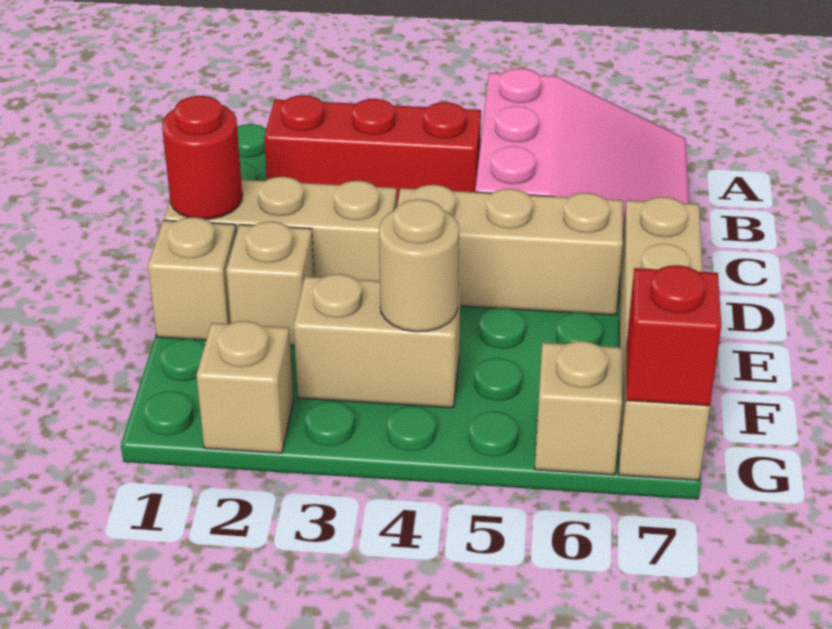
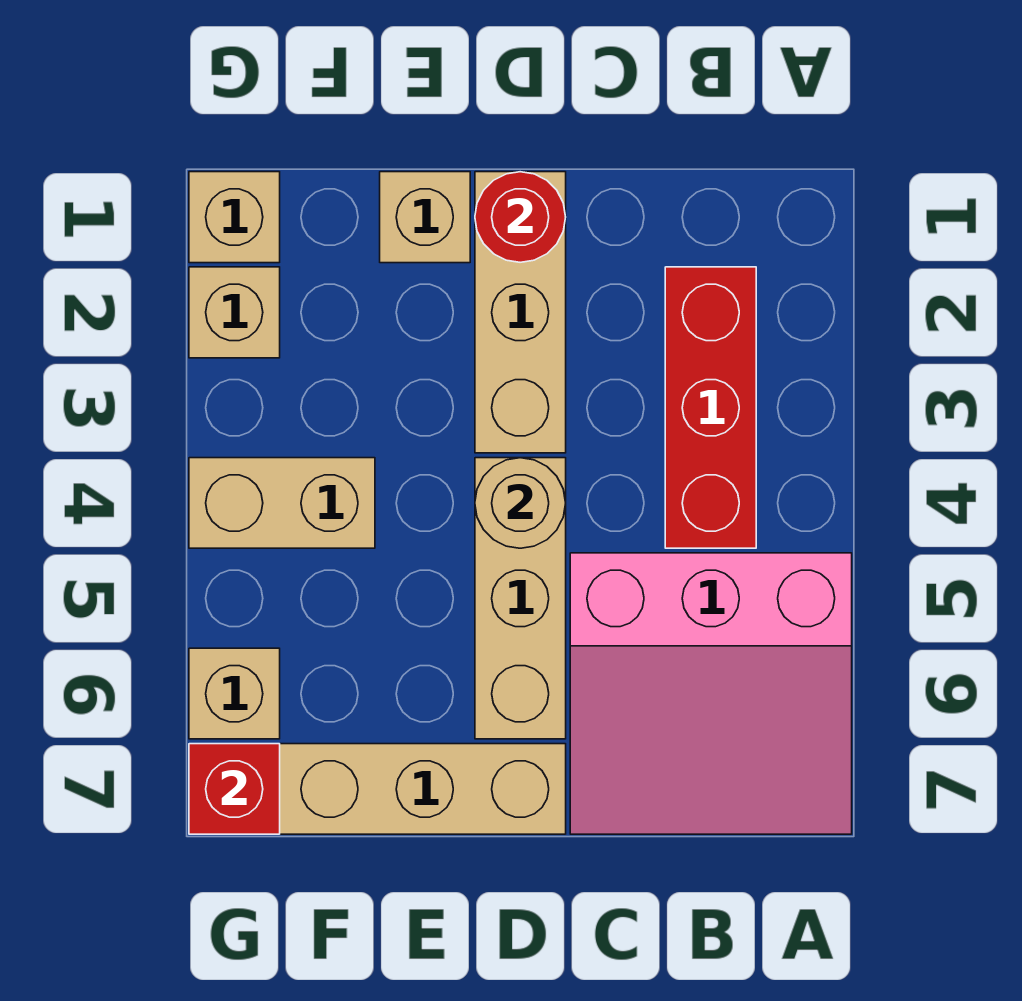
tan brick E2 level 1 -> tan brick G1 level 1
tan brick F3:F4 level 1 -> tan brick F4:G4 level 1
tan round brick F4 level 2 -> tan round brick D4 level 2

